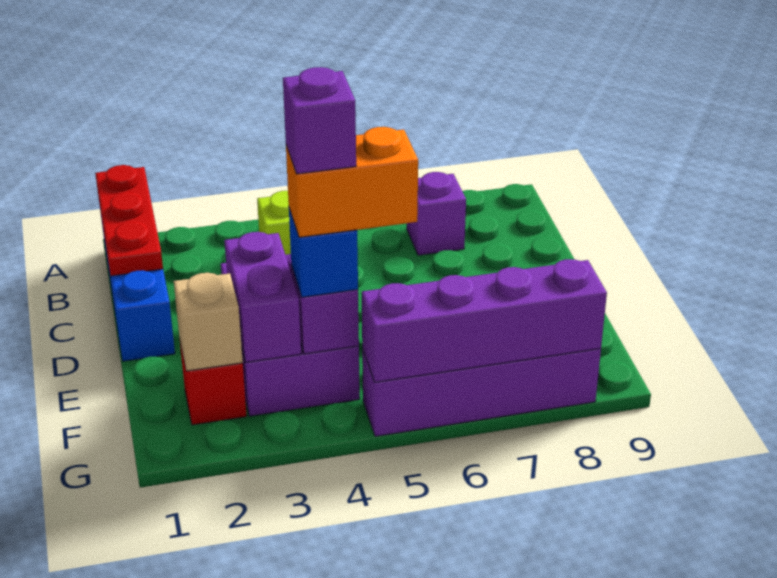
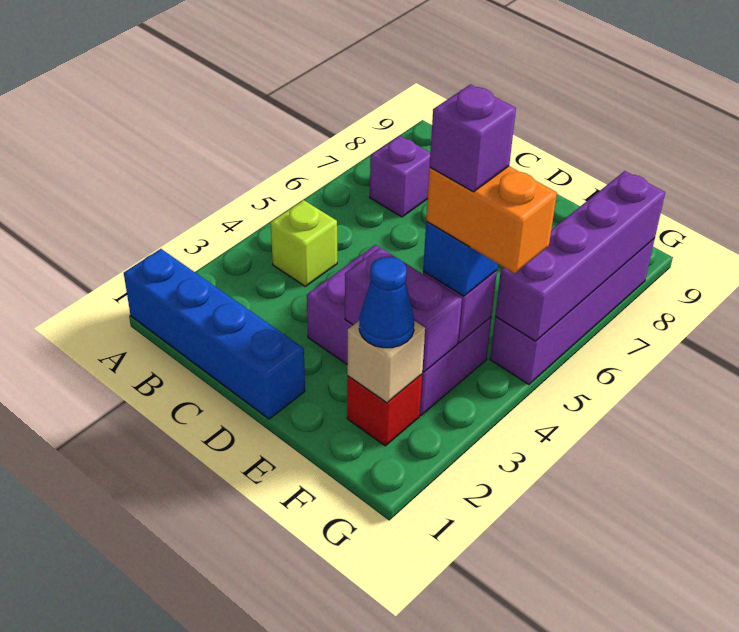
red plate A1:C1 level 2 -> none
none -> blue cone F2 level 3
orange brick F4:F5 level 4 -> orange brick F4:G4 level 4

